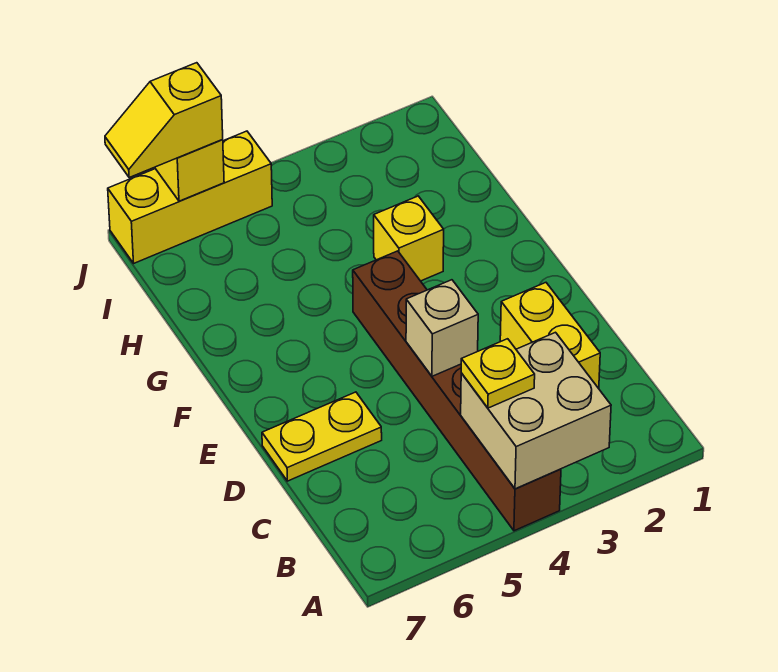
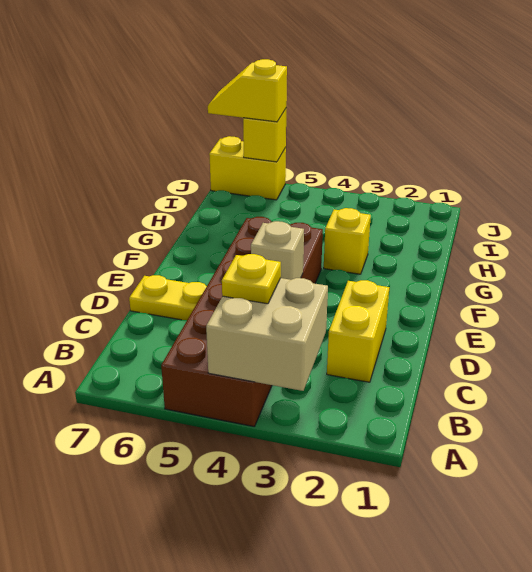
brown brick A4:F4 level 1 -> brown brick A4:F5 level 1
yellow brick J5:J7 level 1 -> yellow brick J6:J7 level 1

